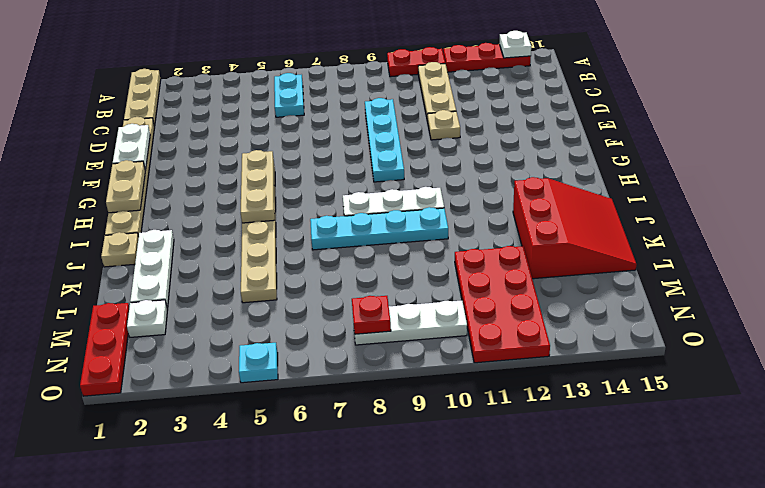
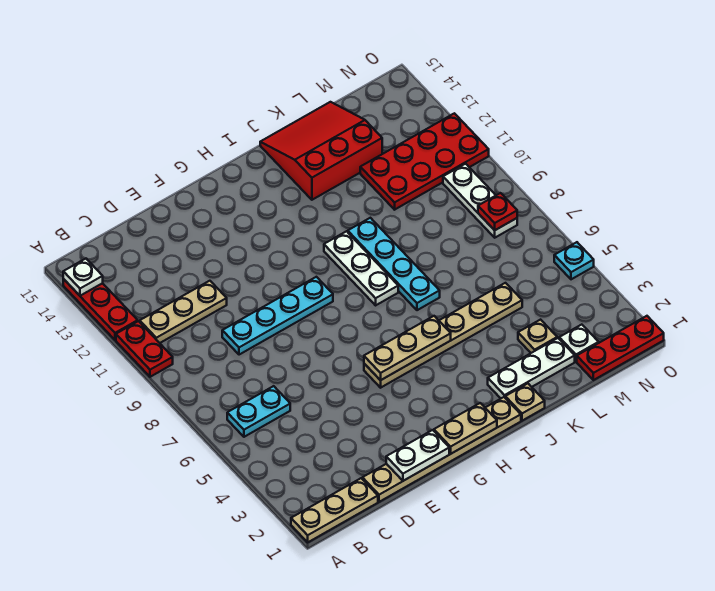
tan plate E11 level 1 -> tan plate L3 level 1

